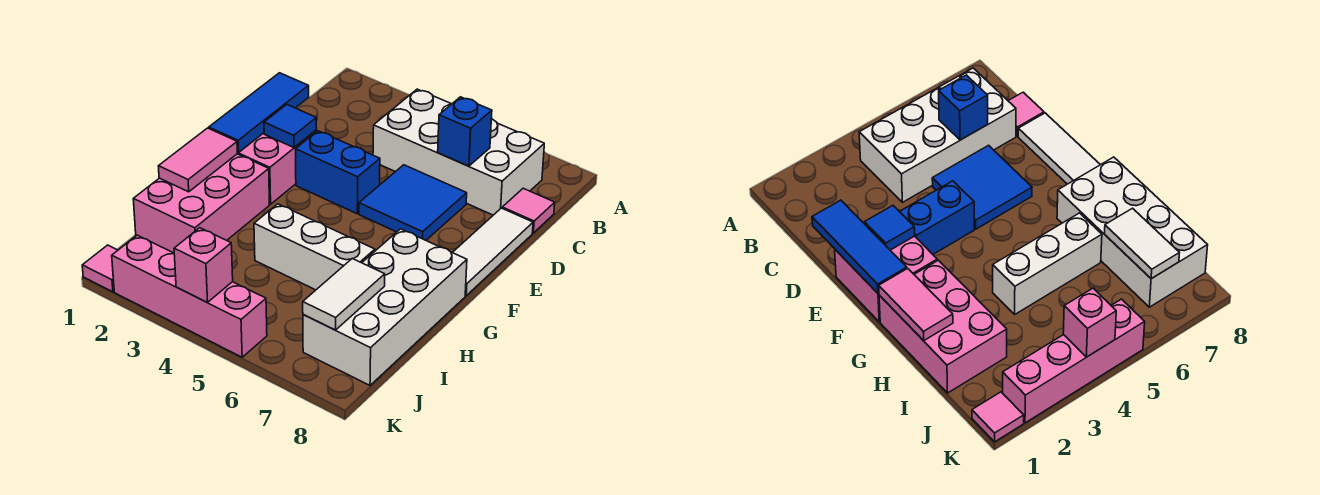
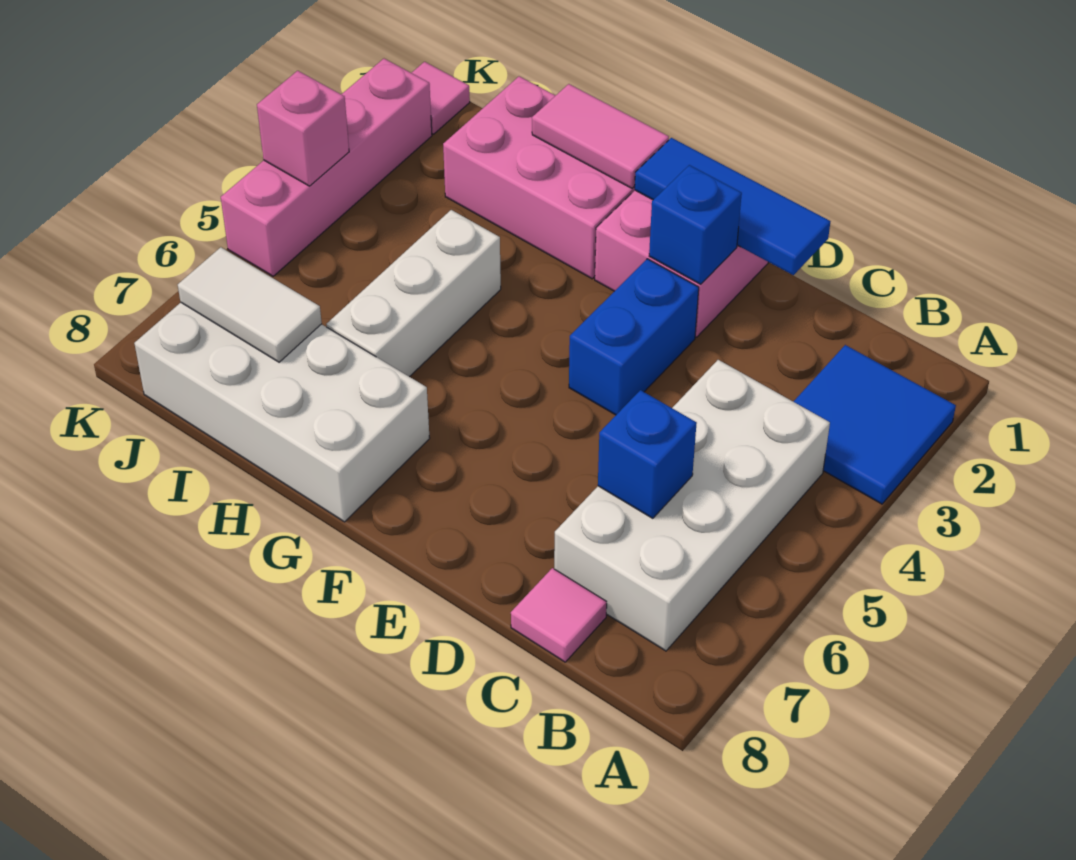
blue tile D5:E6 level 1 -> blue tile A2:B3 level 1
white tile D8:F8 level 1 -> none
blue tile E2 level 2 -> blue brick E2 level 2

